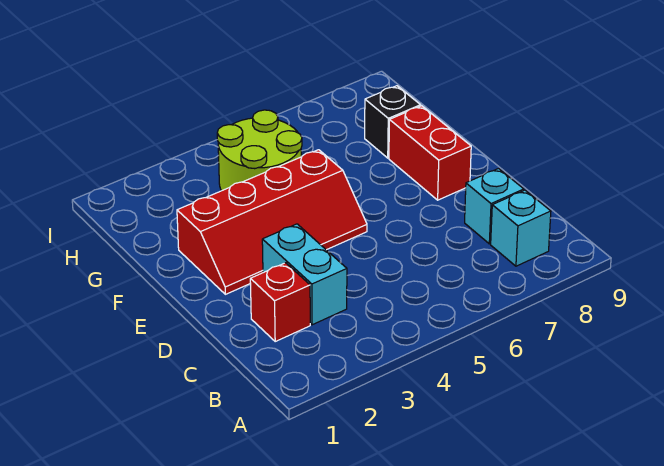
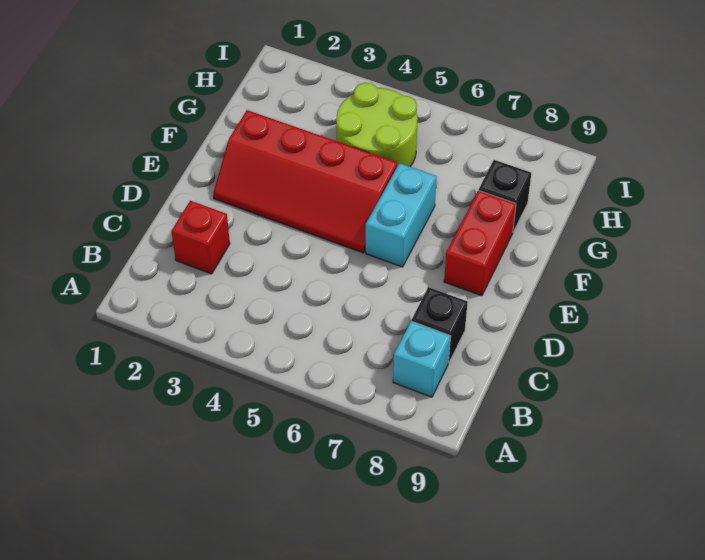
cyan brick C3:D3 level 1 -> cyan brick E6:F6 level 1
cyan brick C8 level 1 -> black brick C8 level 1

